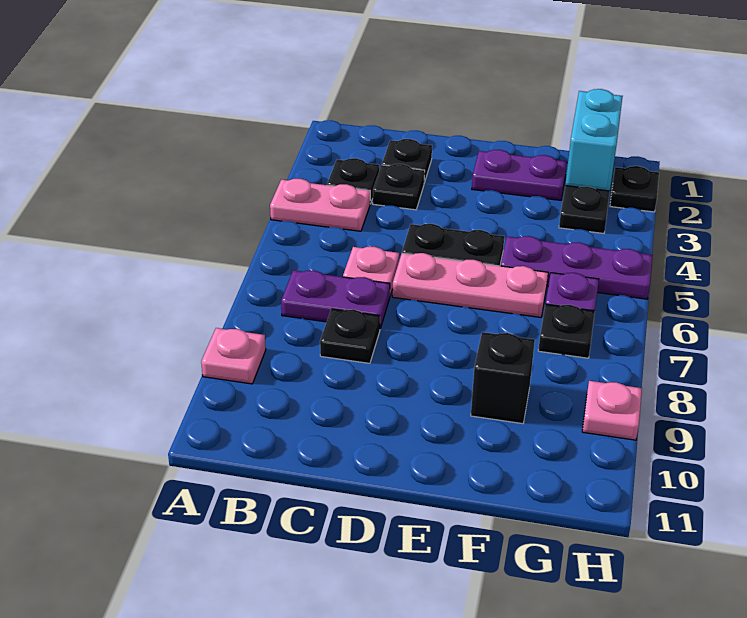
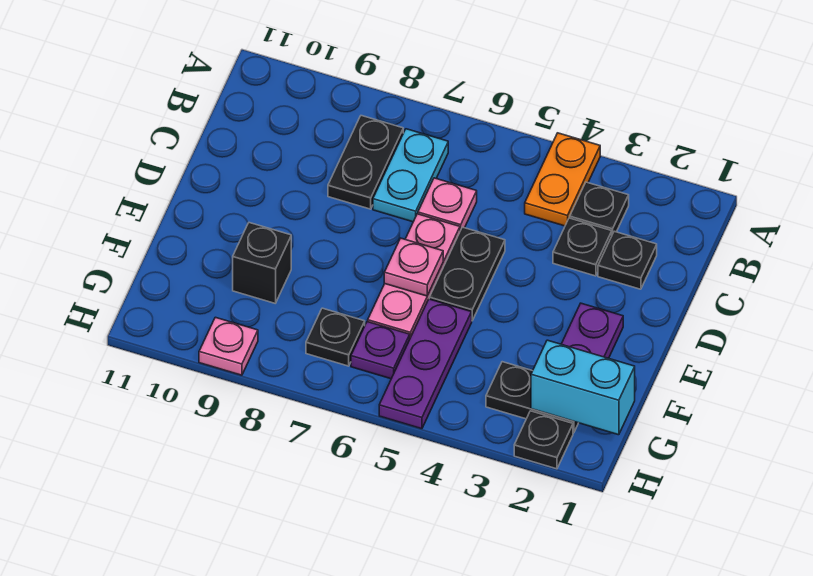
pink plate A4:B4 level 1 -> orange plate A4:B4 level 1
pink plate A9 level 1 -> pink plate E6 level 2
purple plate B7:C7 level 1 -> cyan plate B7:C7 level 1
black plate C8 level 1 -> black plate B8:C8 level 1

